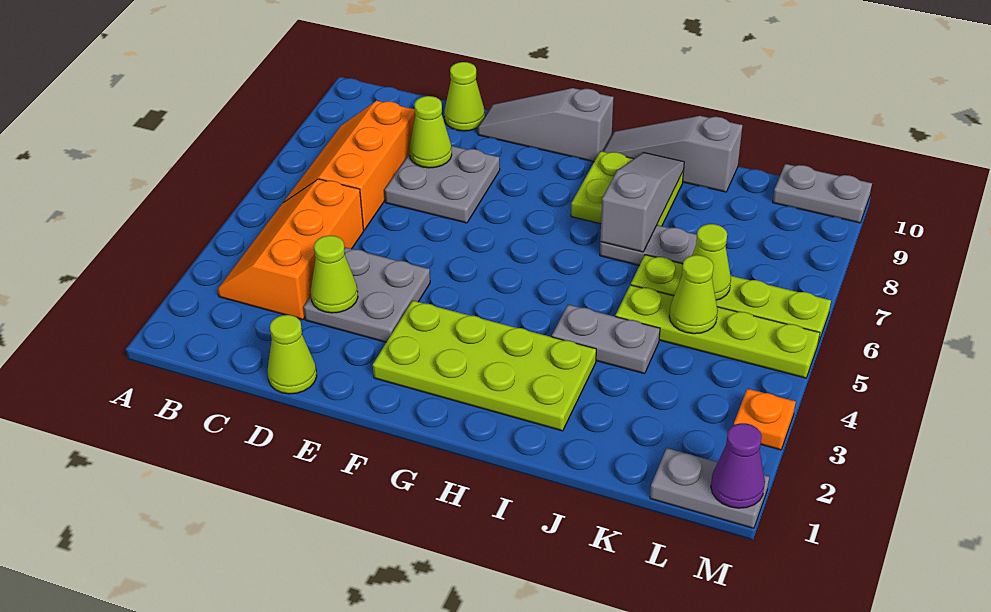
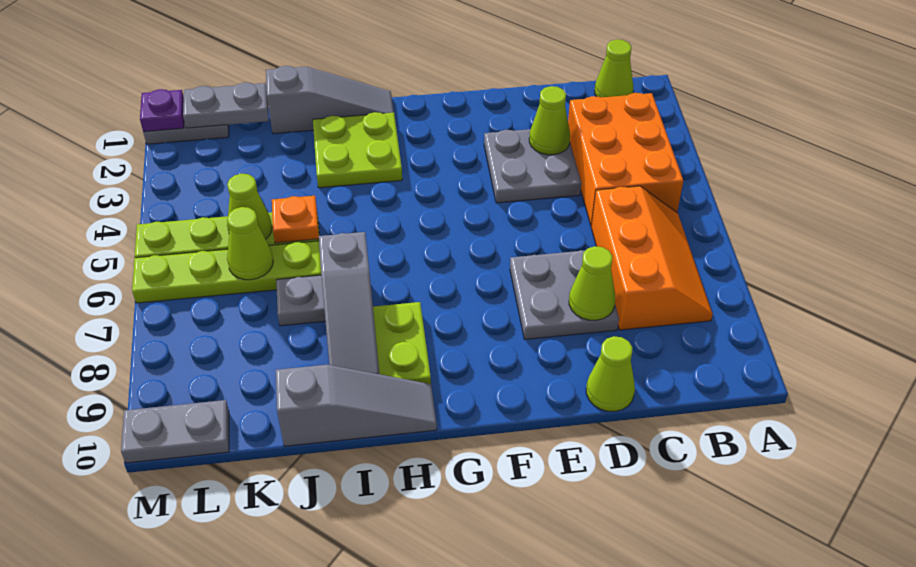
orange slope B3:C5 level 1 top C -> orange brick B3:C5 level 1
lime cone D1 level 1 -> lime cone B1 level 1
grey slope E10:G10 level 1 top G -> grey slope H1:J1 level 1 top J
lime plate F2:I3 level 1 -> lime plate H2:I3 level 1
grey plate I4:J4 level 1 -> grey plate K1:L1 level 2
purple cone M1 level 2 -> purple plate M1 level 2
orange plate M3 level 1 -> orange plate J5 level 2

